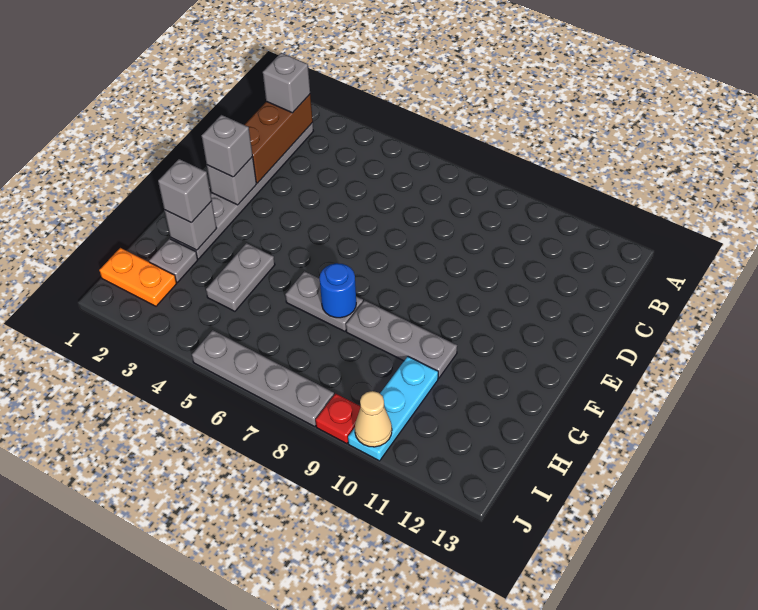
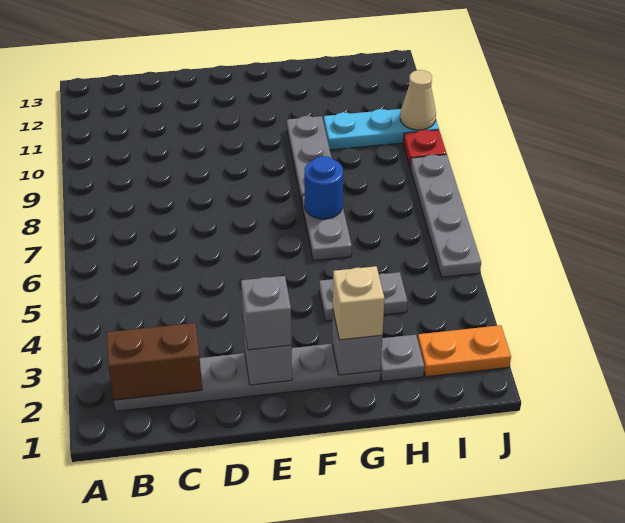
brown brick B2:D2 level 2 -> brown brick B2:C2 level 2
grey brick B2 level 3 -> none
grey brick G2 level 3 -> tan brick G2 level 3
orange plate I1:I2 level 1 -> orange plate I2:J2 level 1

